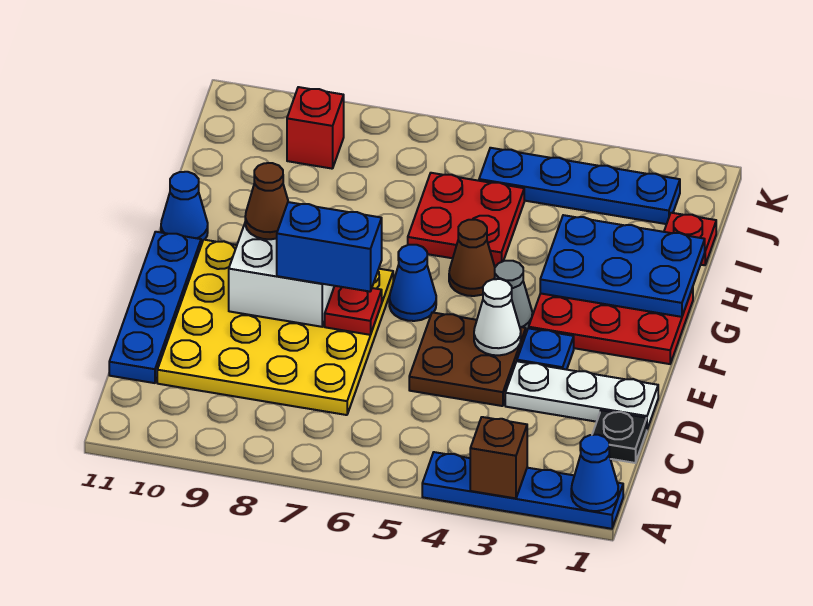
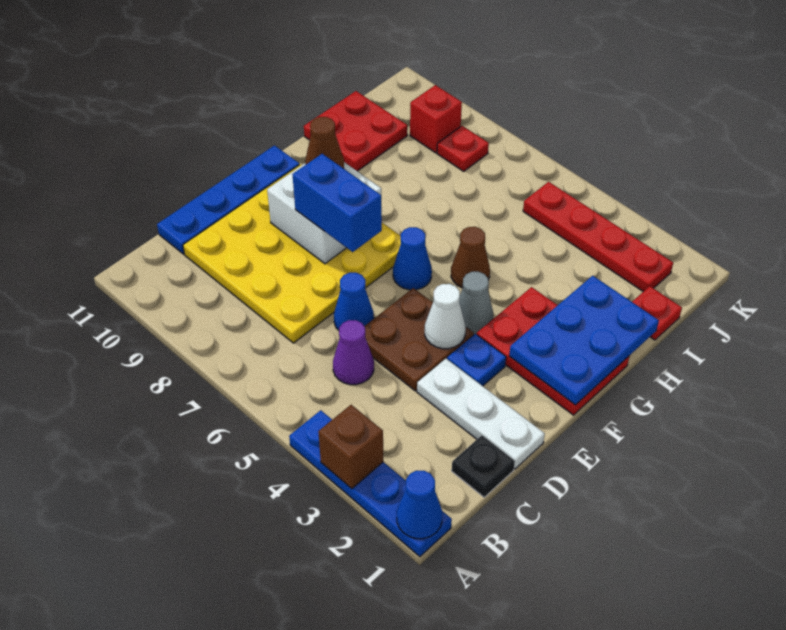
none -> purple cone C5 level 1
red plate E7 level 2 -> red plate J8 level 1
blue plate G1:H3 level 2 -> blue plate F1:H2 level 2
blue cone G11 level 1 -> blue cone D6 level 1
red plate H5:I6 level 1 -> red plate H10:I11 level 1
blue plate J2:J5 level 1 -> red plate J2:J5 level 1

